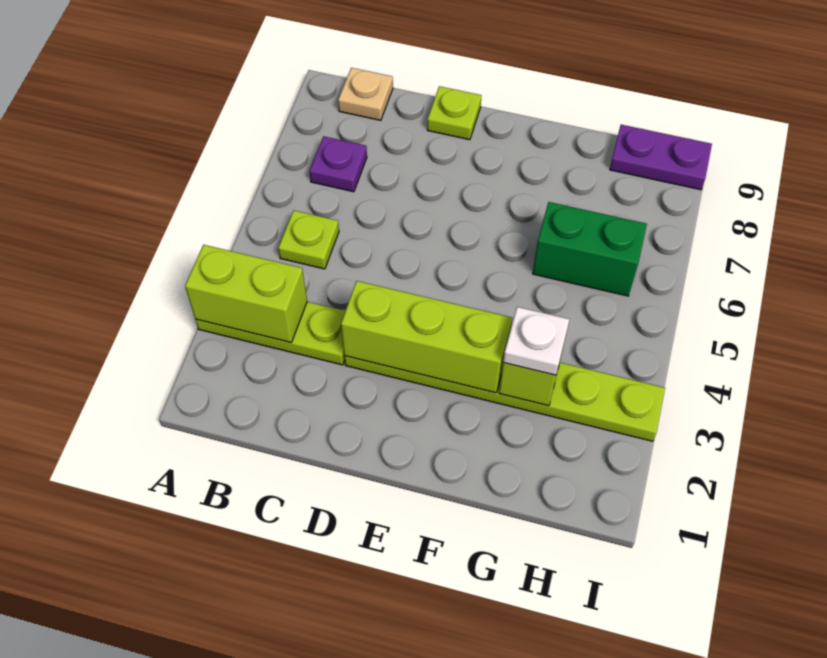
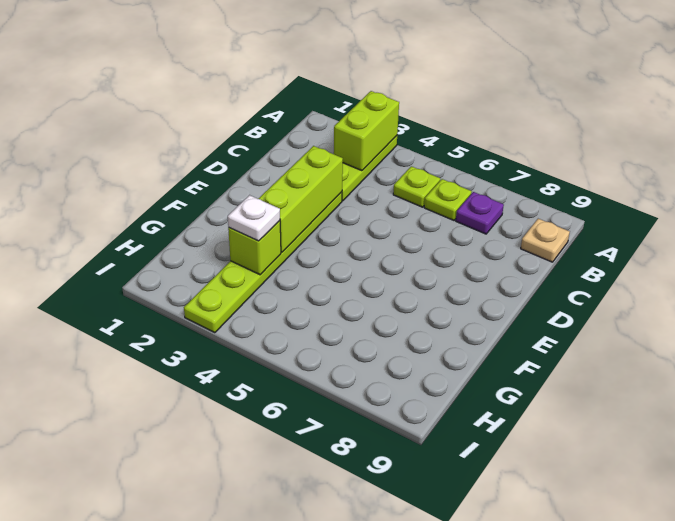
lime plate D9 level 1 -> lime plate B6 level 1
green brick G6:H6 level 1 -> none
purple plate H9:I9 level 1 -> none

